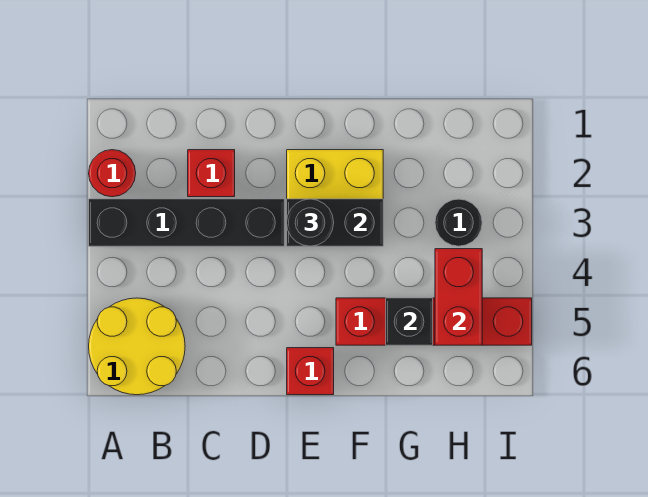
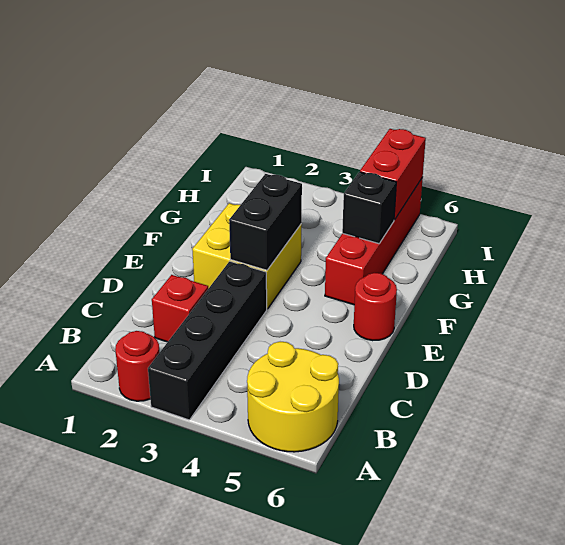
black round brick E3 level 3 -> none
red brick E6 level 1 -> red round brick E6 level 1
black round brick H3 level 1 -> none
red brick H4:H5 level 2 -> red brick H5:I5 level 2

